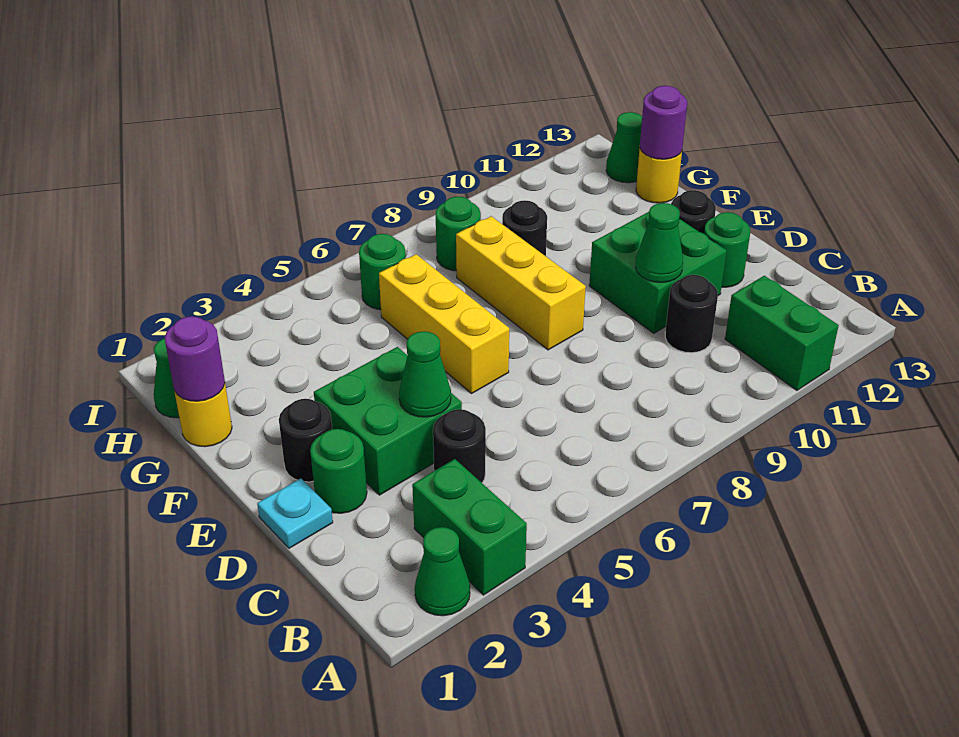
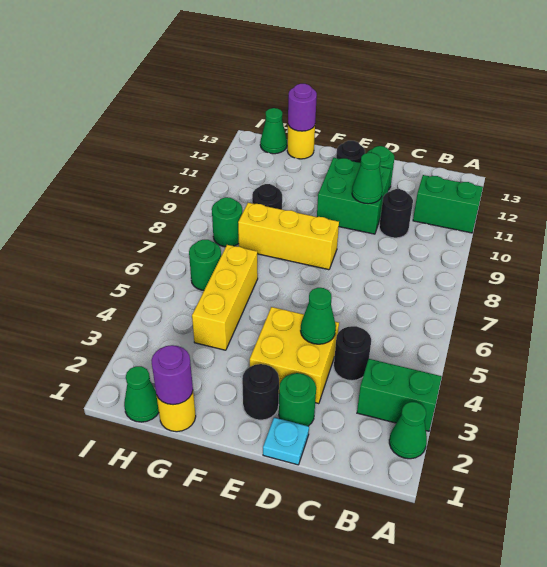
green brick D3:E4 level 1 -> yellow brick D3:E4 level 1
yellow brick E6:G6 level 1 -> yellow brick G4:G6 level 1

